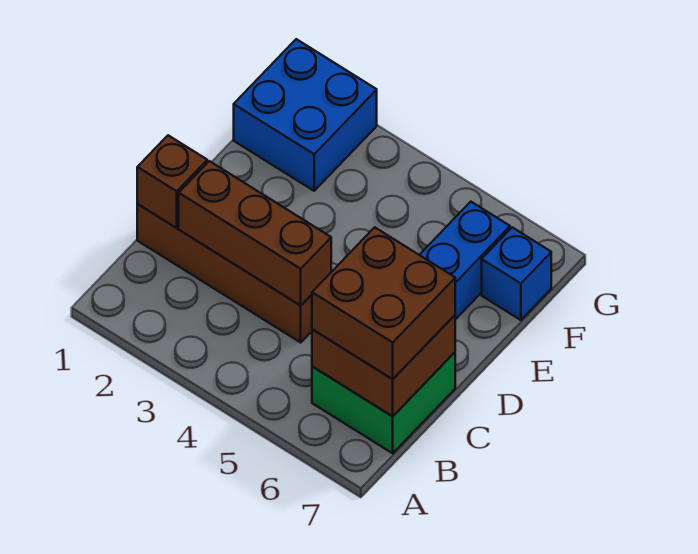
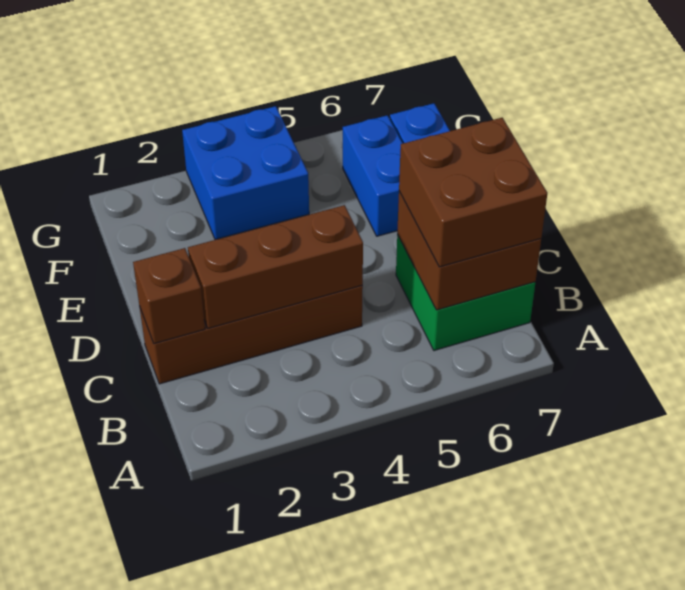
blue brick F1:G2 level 1 -> blue brick F3:G4 level 1

